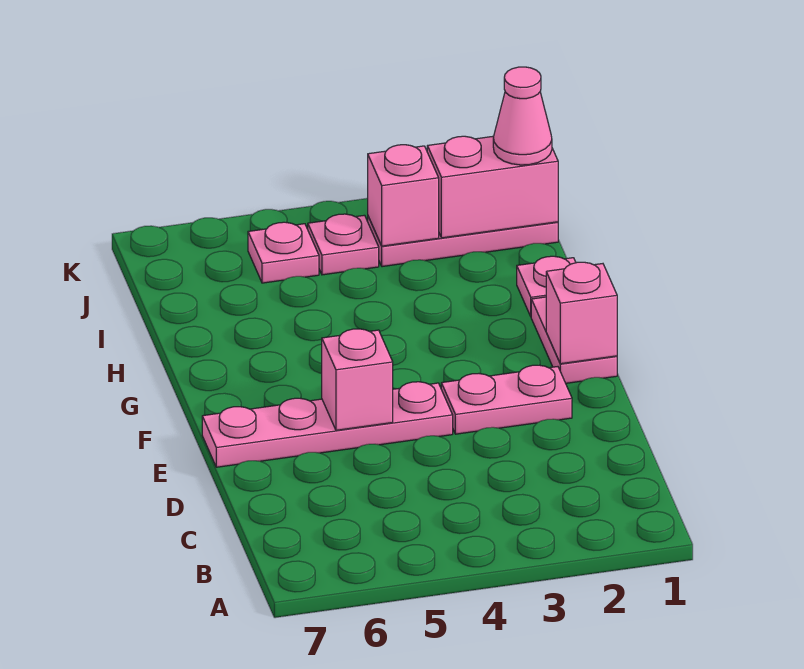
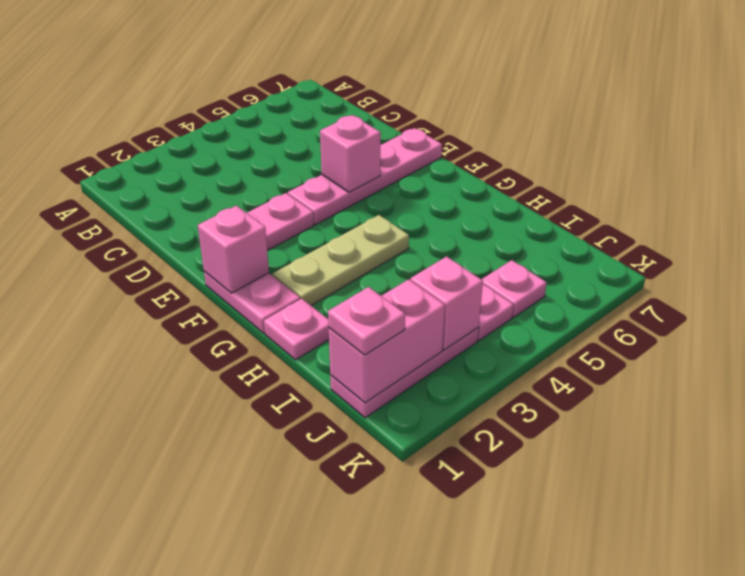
none -> tan plate G2:G4 level 1
pink cone J1 level 3 -> pink plate J1 level 3

